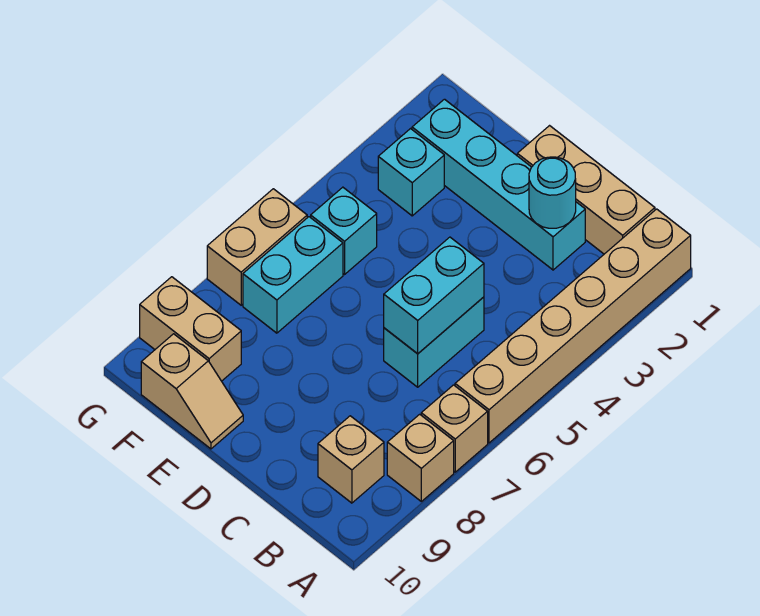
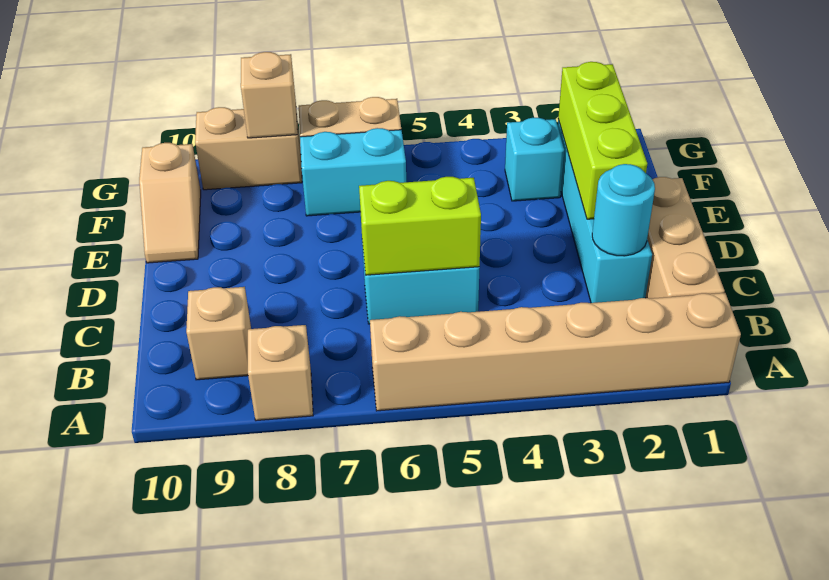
tan brick A7 level 1 -> tan brick G8 level 2
cyan brick C5:C6 level 2 -> lime brick C5:C6 level 2
none -> lime brick D2:F2 level 2
cyan brick F5 level 1 -> none
tan brick F9:G9 level 1 -> tan brick G8:G9 level 1

